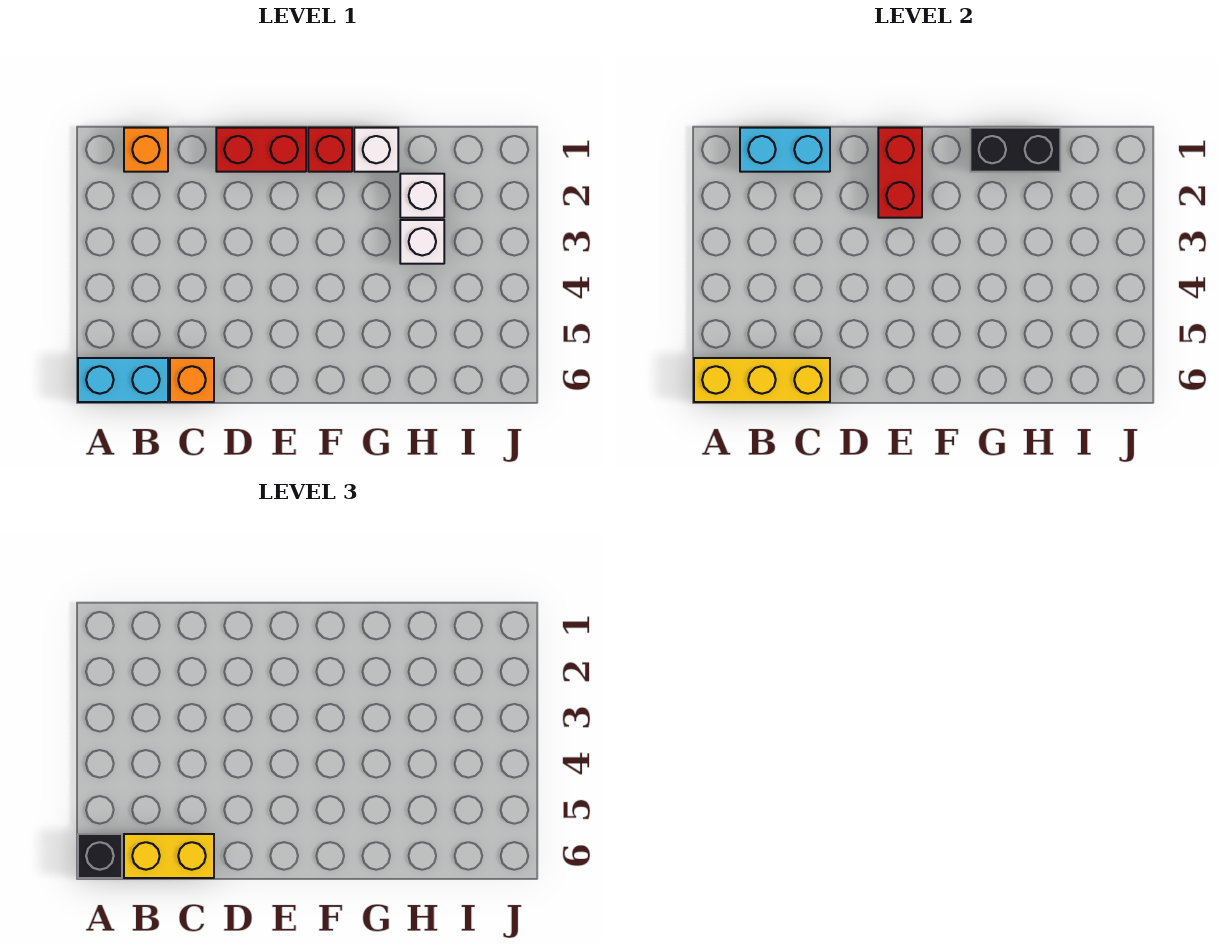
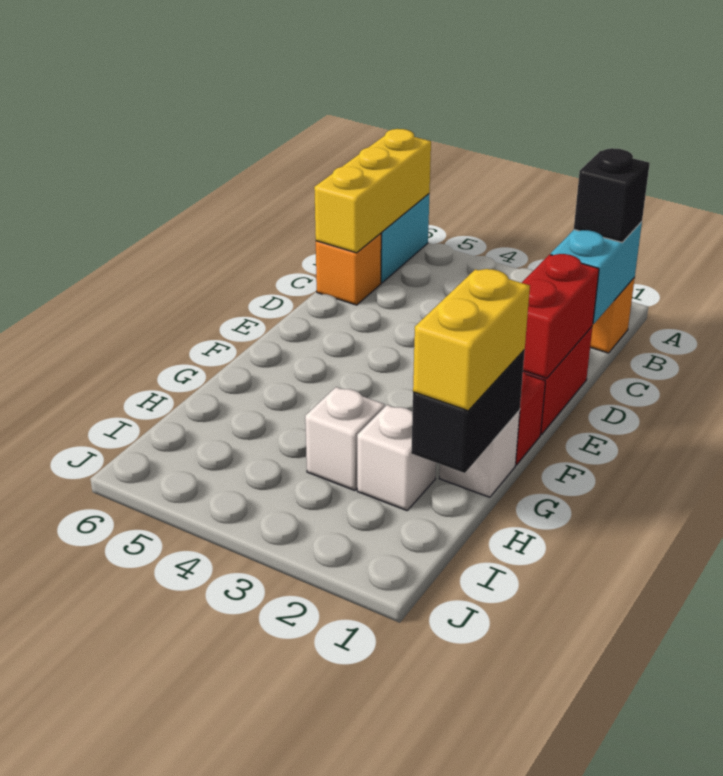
black brick A6 level 3 -> black brick B1 level 3
yellow brick B6:C6 level 3 -> yellow brick G1:H1 level 3
red brick E1:E2 level 2 -> red brick D1:E1 level 2

